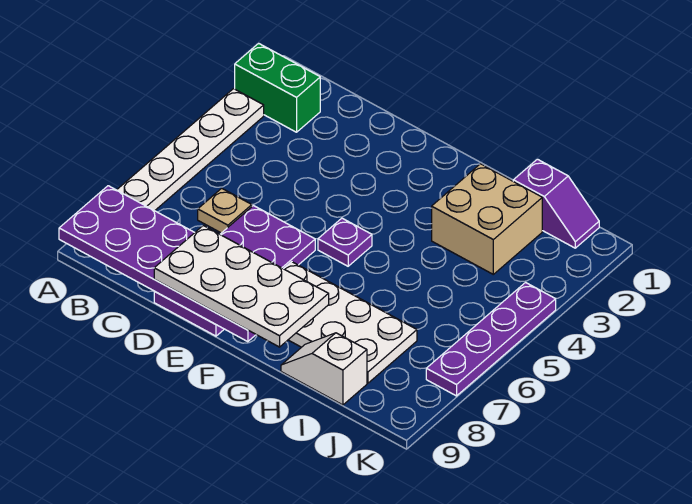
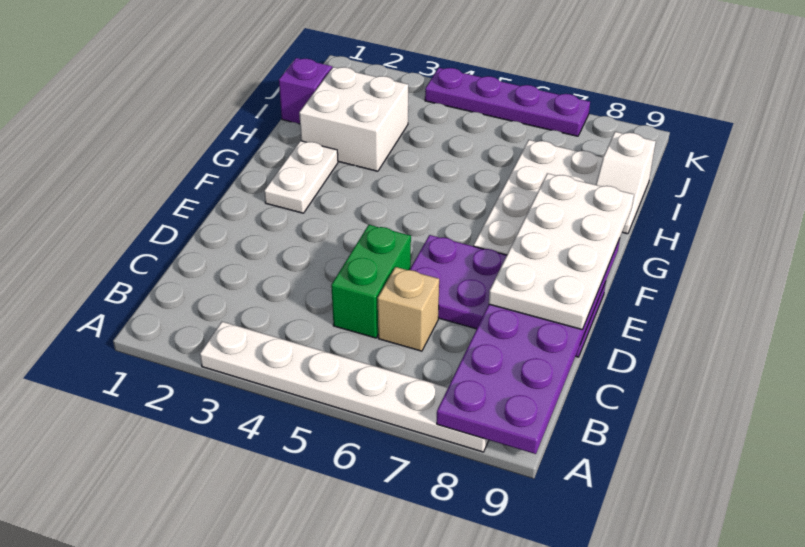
green brick A2:B2 level 1 -> green brick C5:D5 level 1
tan plate C6 level 1 -> tan brick C6 level 1
none -> white plate F2:G2 level 1
purple plate F5 level 1 -> none
tan brick H2:I3 level 1 -> white brick H2:I3 level 1

